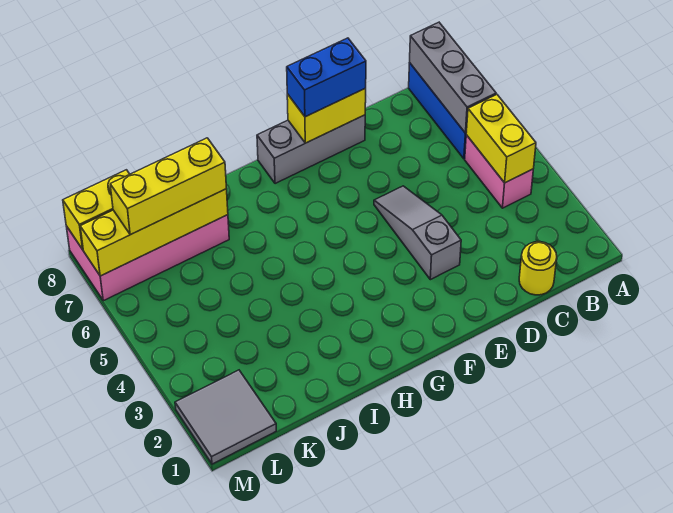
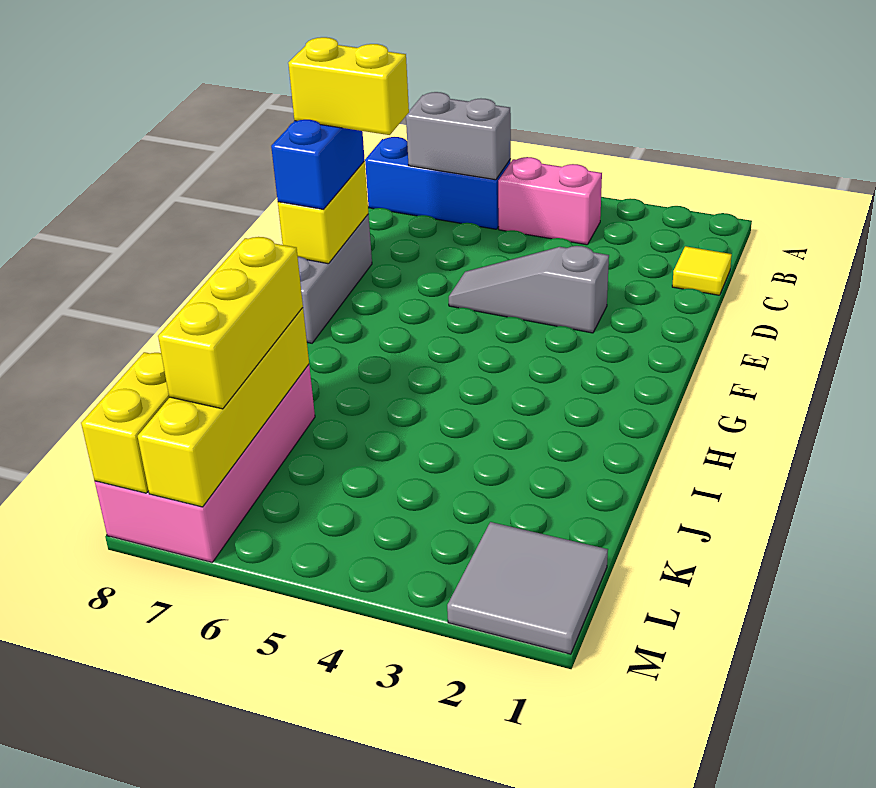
yellow brick B4:B5 level 2 -> yellow brick E7:E8 level 4
grey brick B6:B8 level 2 -> grey brick B6:B7 level 2
yellow round brick C1 level 1 -> yellow tile C1 level 1

